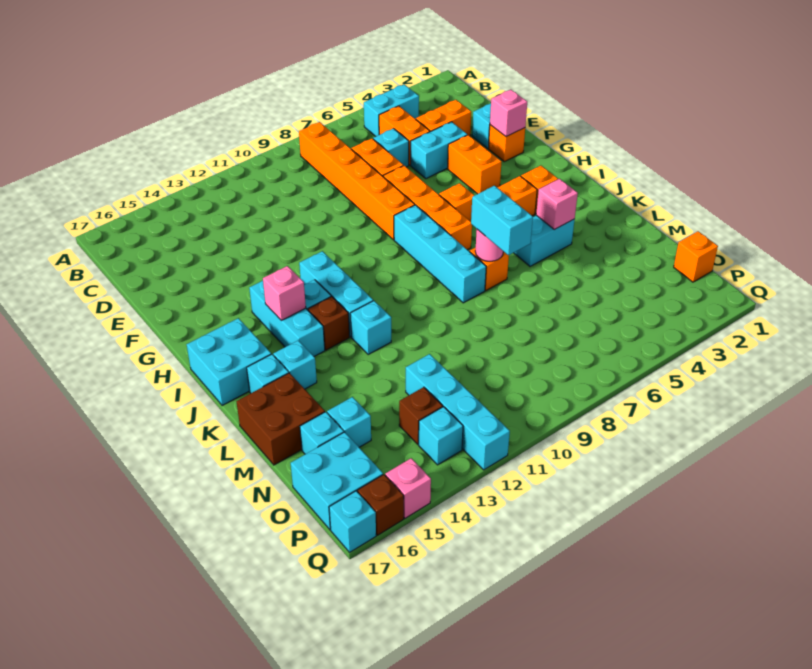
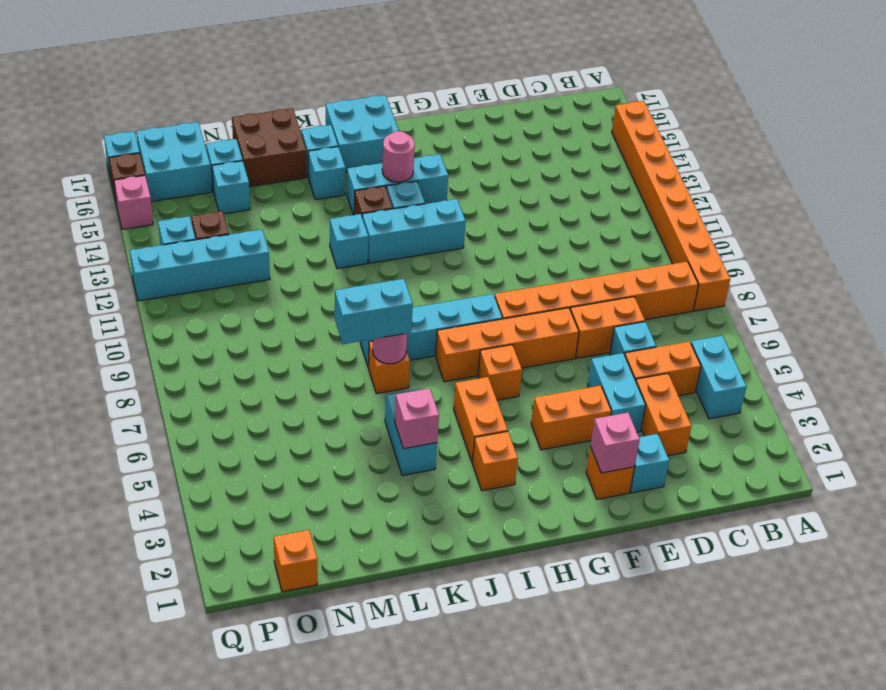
none -> orange brick A8:A15 level 1
pink brick I14 level 2 -> pink round brick I14 level 2

